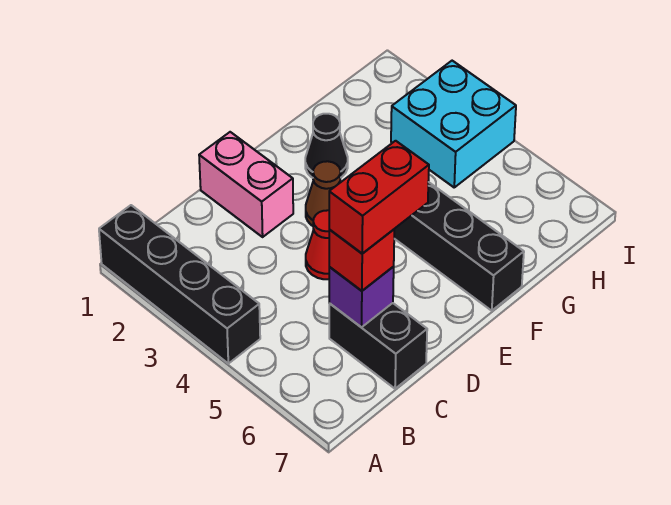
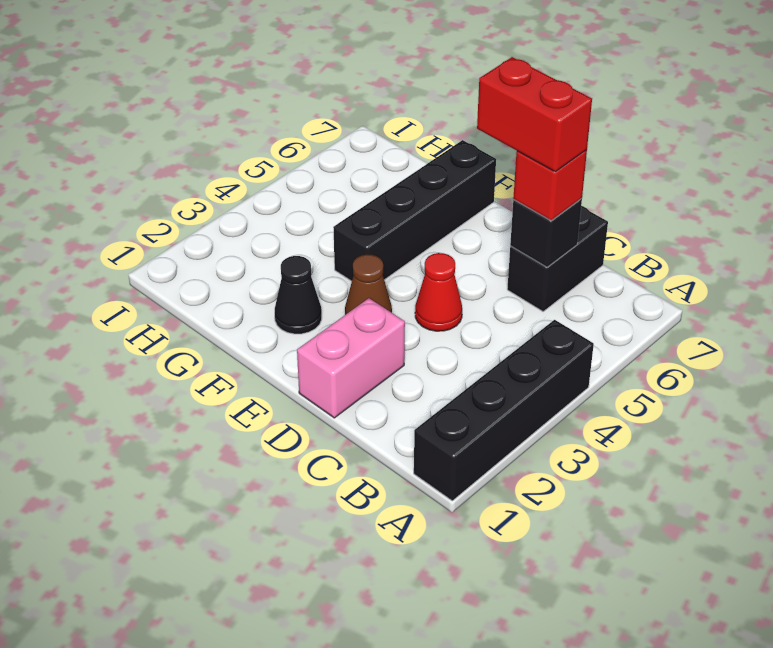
purple brick C6 level 2 -> black brick C6 level 2
cyan brick H3:I4 level 1 -> none

